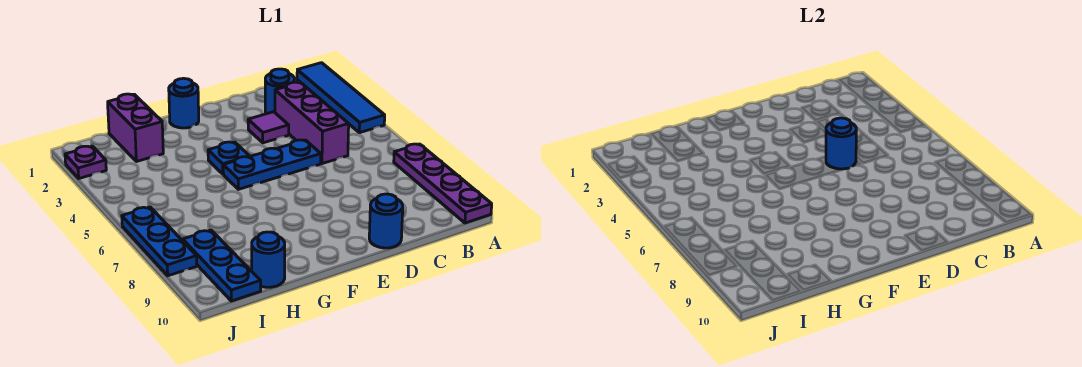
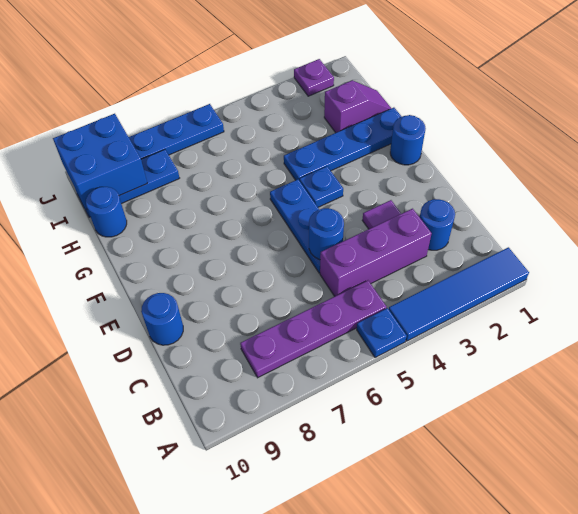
none -> blue plate A5 level 1
purple plate A7:A10 level 1 -> purple plate B5:B8 level 1
none -> blue plate G1:G4 level 1
purple brick H1:H2 level 1 -> purple slope H1:H2 level 1 top 2
none -> blue brick I9:J10 level 2

